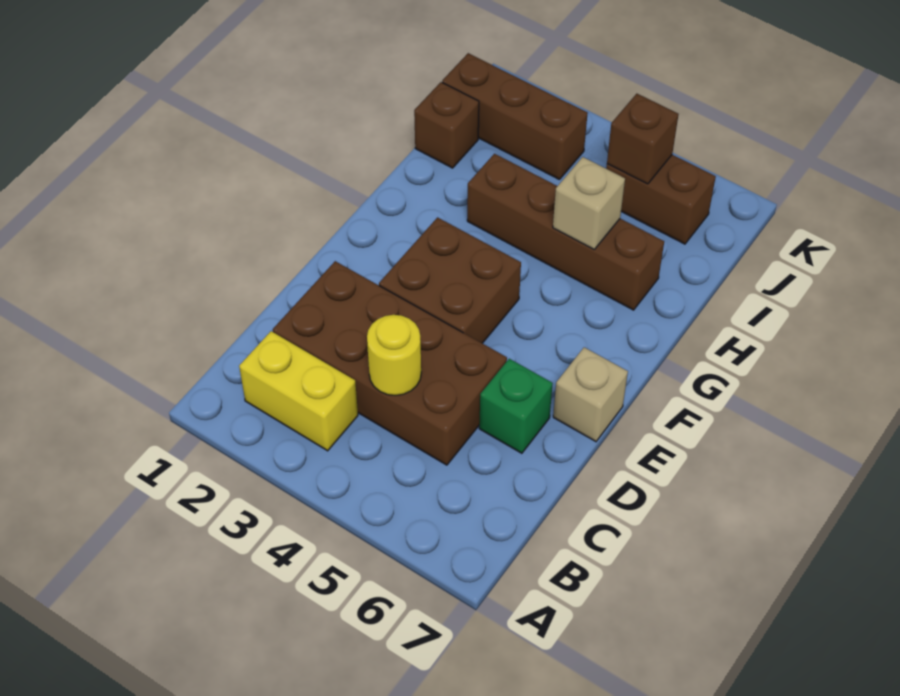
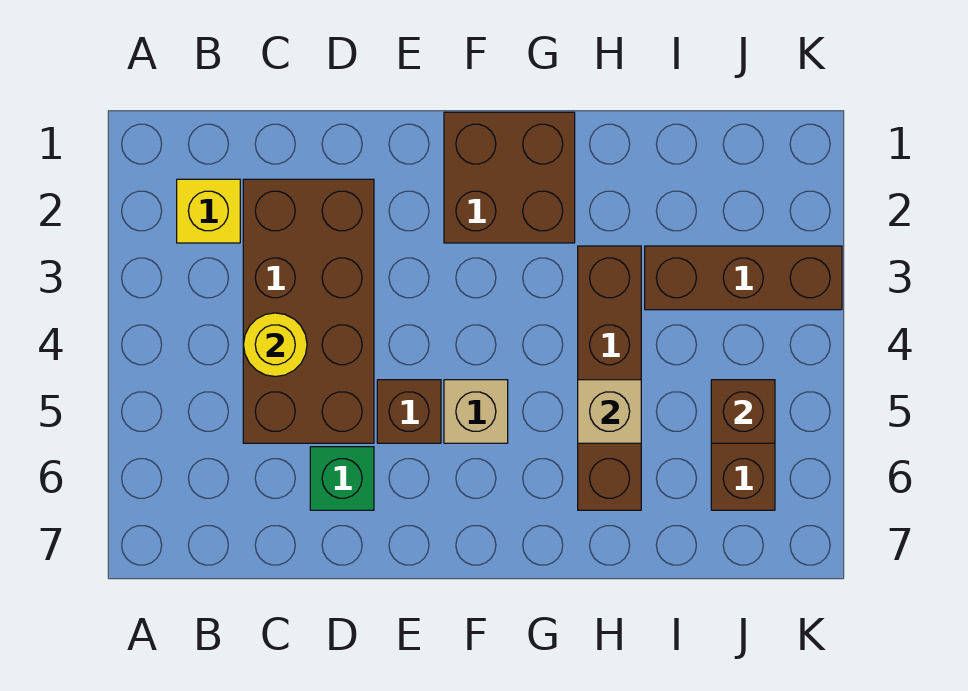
yellow brick B2:B3 level 1 -> yellow brick B2 level 1
brown brick E3:F4 level 1 -> brown brick F1:G2 level 1
tan brick E7 level 1 -> tan brick F5 level 1
brown brick I1 level 1 -> brown brick E5 level 1
brown brick J1:J3 level 1 -> brown brick I3:K3 level 1

